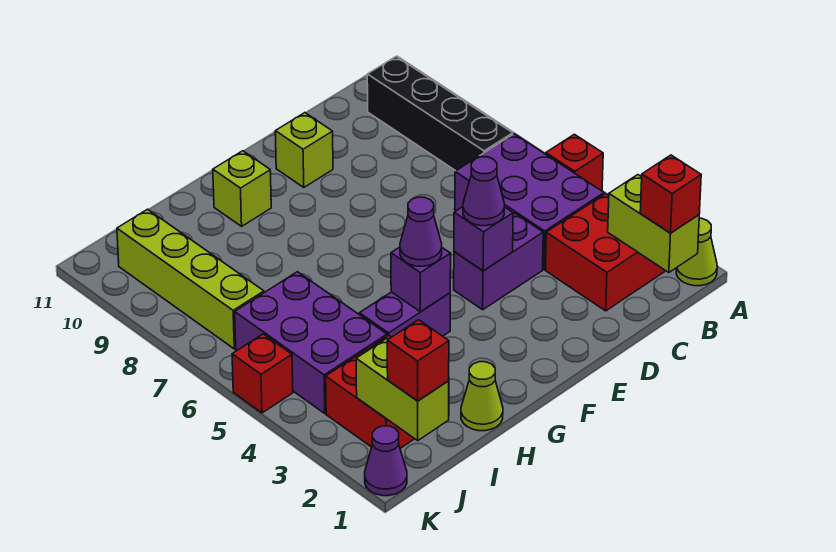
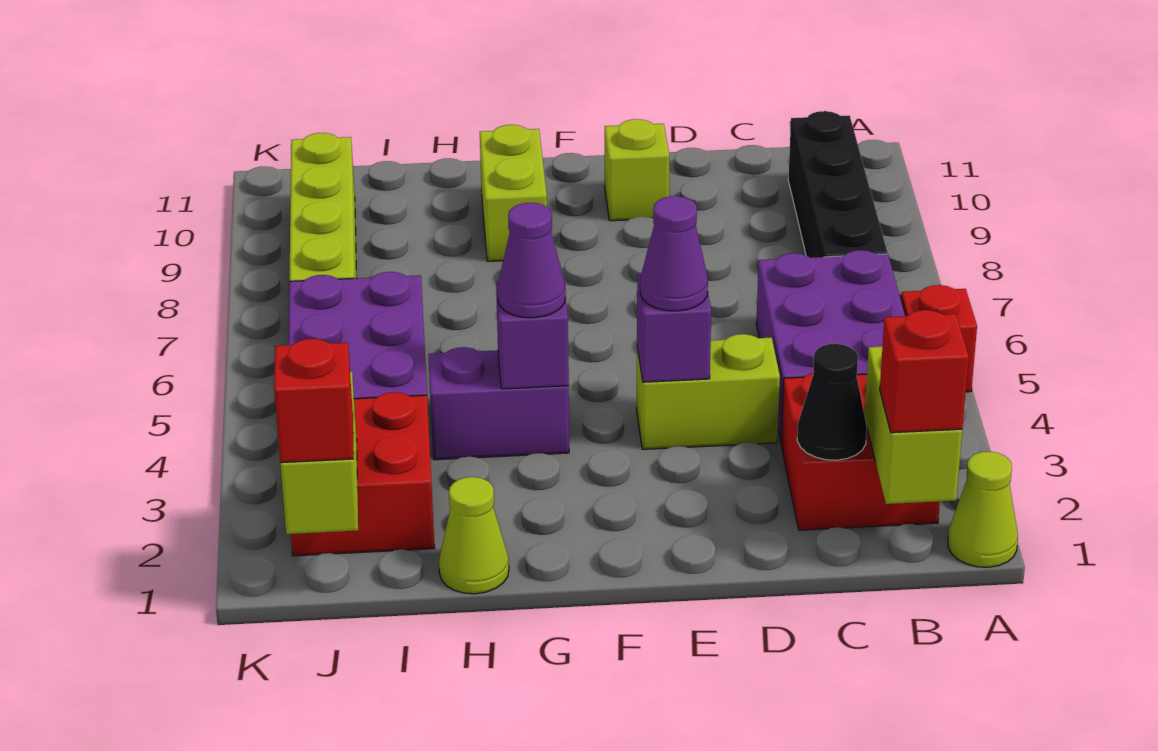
none -> black cone C2 level 2
purple brick D4:E4 level 1 -> lime brick D4:E4 level 1
lime brick G10 level 1 -> lime brick G9:G10 level 1
purple cone K1 level 1 -> none
red brick K5 level 1 -> none

